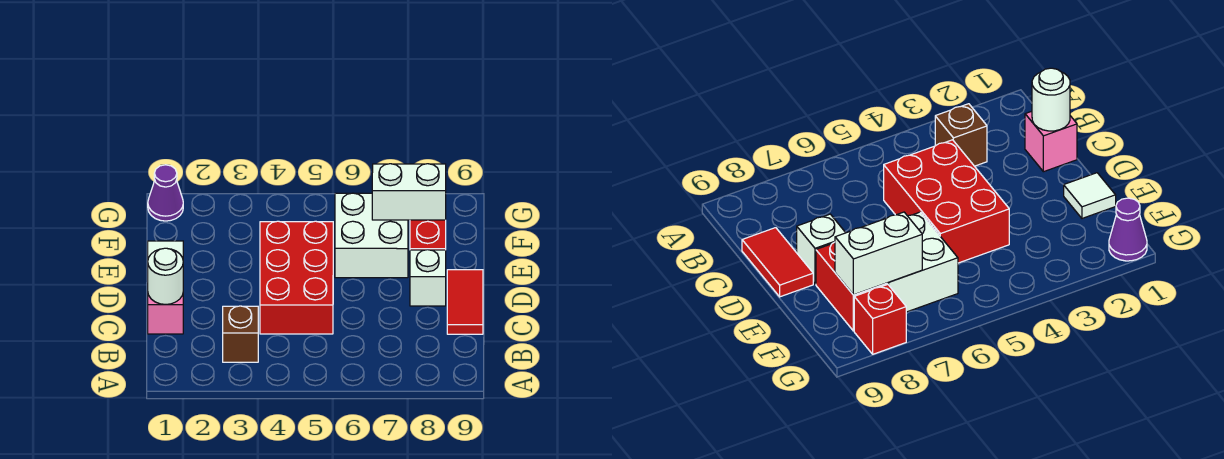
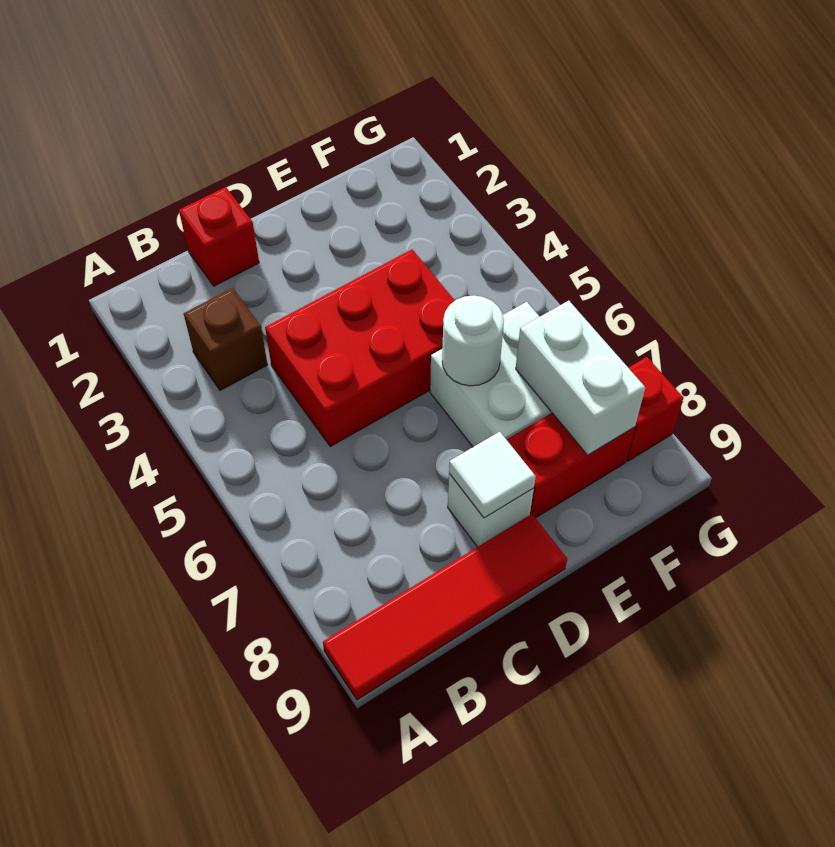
pink brick C1 level 1 -> red brick C1 level 1
white round brick C1 level 2 -> white round brick E6 level 2
red tile C9:D9 level 1 -> red tile A9:D9 level 1
white tile E1 level 1 -> white tile D8 level 2
purple cone G1 level 1 -> none

